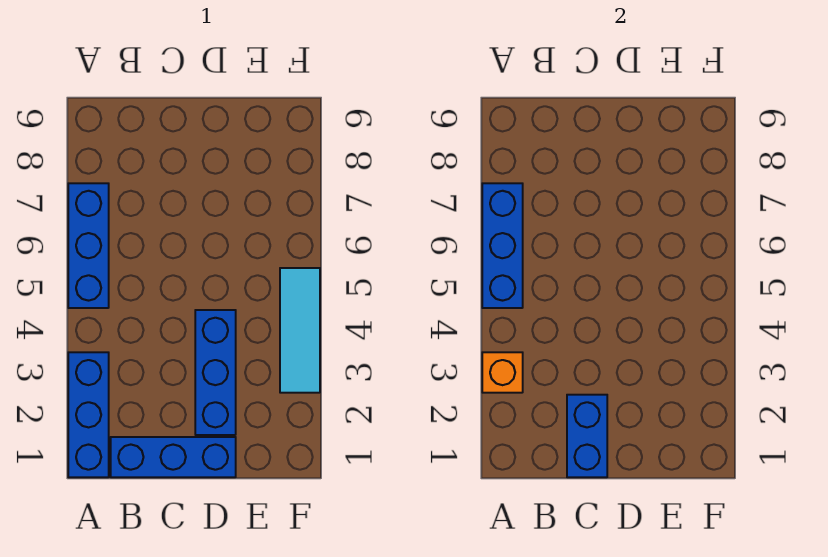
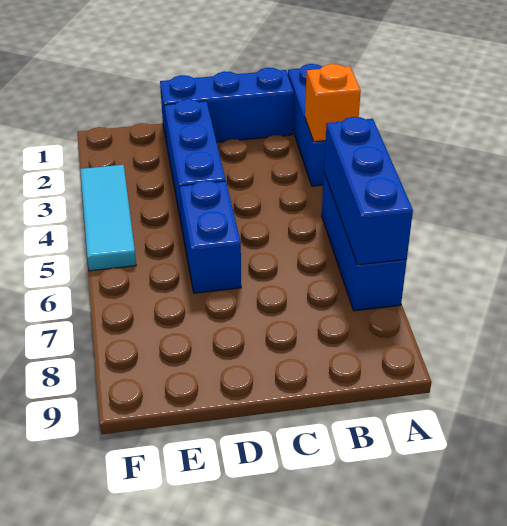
blue brick C1:C2 level 2 -> blue brick D5:D6 level 1

